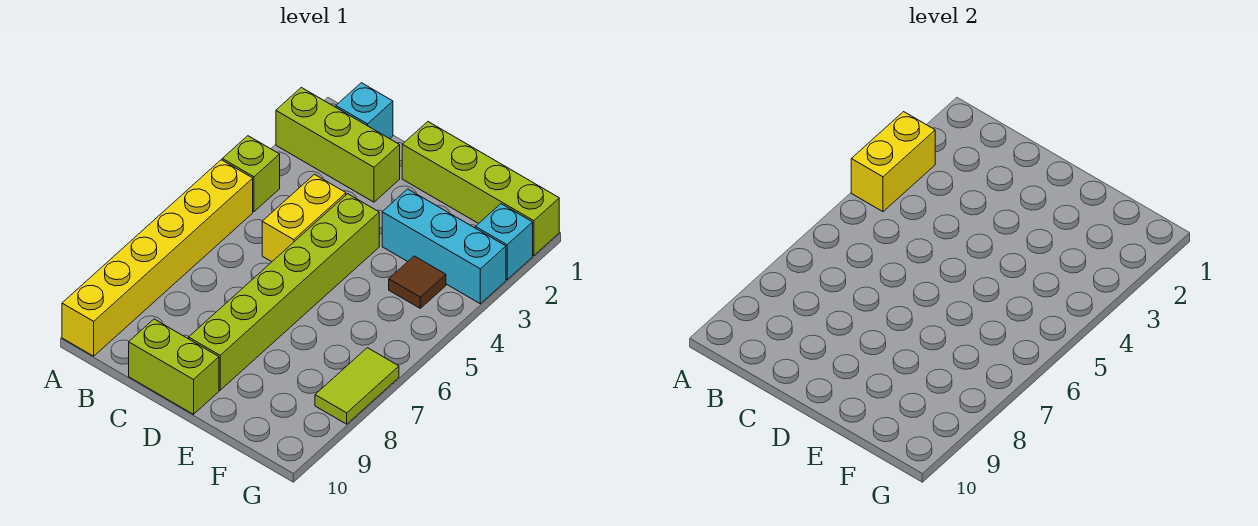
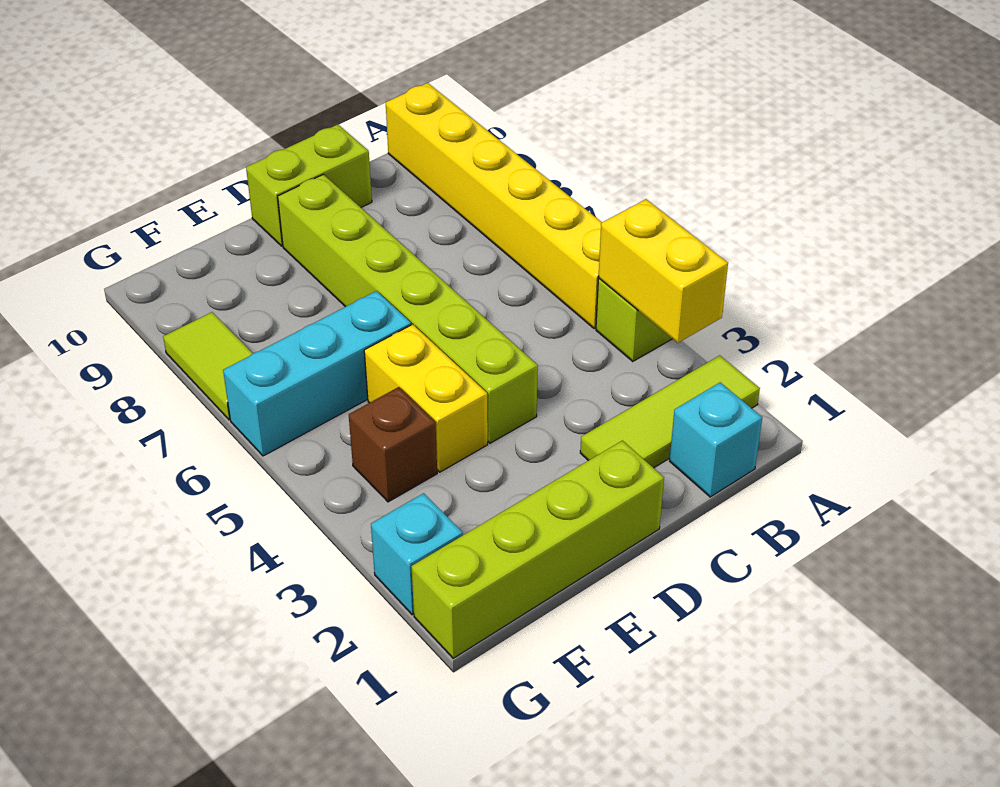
lime brick A2:C2 level 1 -> lime tile A2:C2 level 1
yellow brick C4:C5 level 1 -> yellow brick E4:E5 level 1
cyan brick E3:G3 level 1 -> cyan brick E6:G6 level 1
brown tile F4 level 1 -> brown brick F4 level 1

